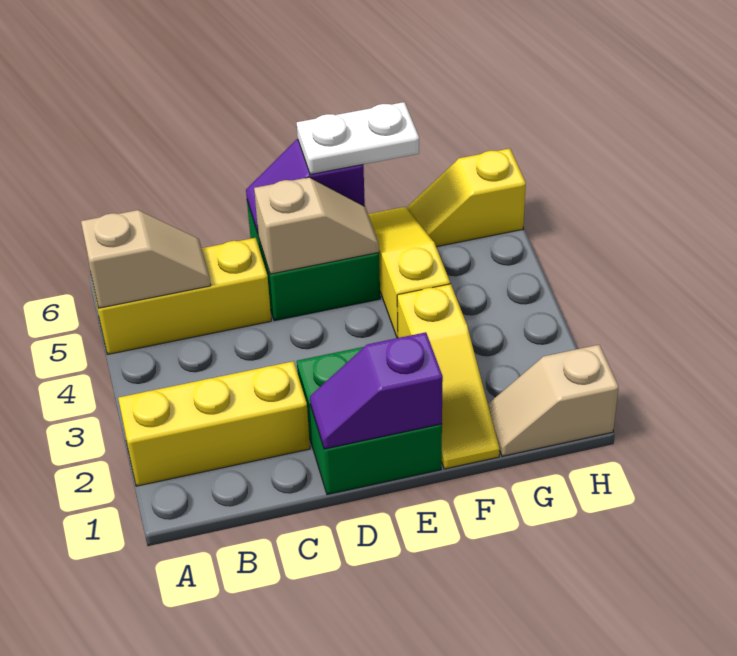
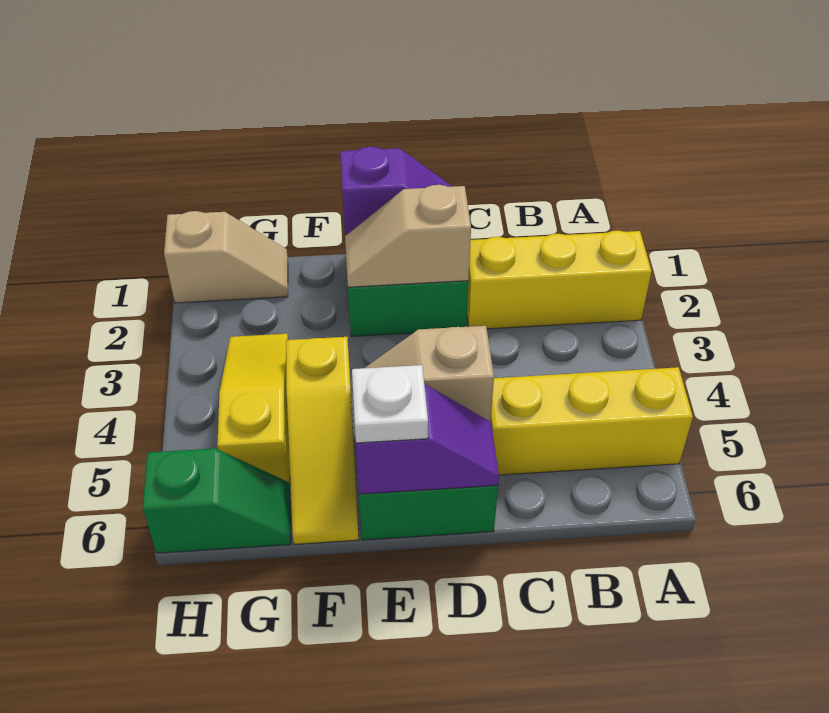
tan slope A5:B5 level 2 top A -> tan slope D2:E2 level 2 top D
white plate E6:F6 level 3 -> white plate E6 level 3
yellow slope F1:F3 level 1 top 3 -> yellow slope G3:G5 level 1 top 5
yellow slope G6:H6 level 1 top H -> green slope G6:H6 level 1 top H

